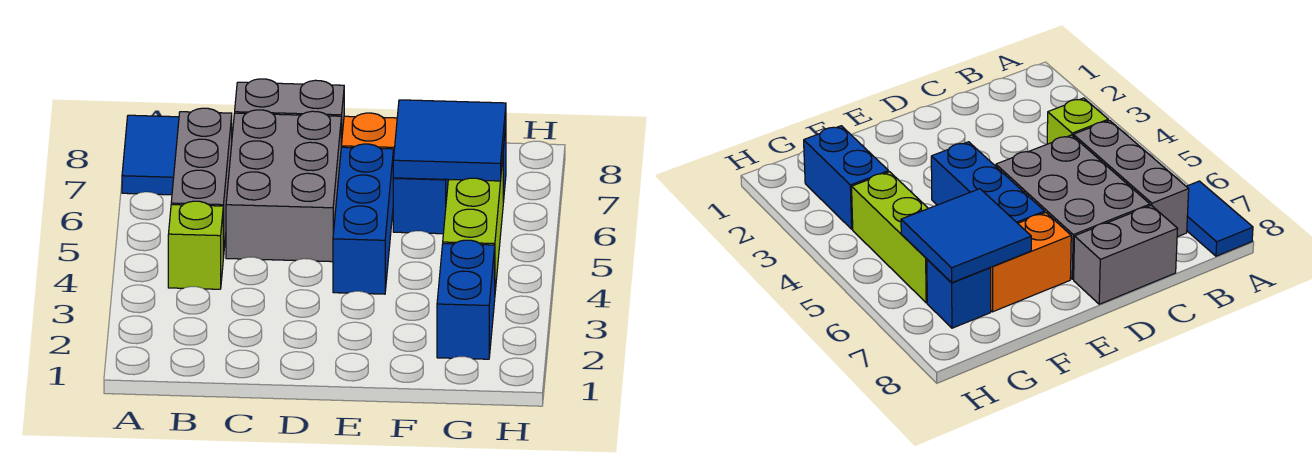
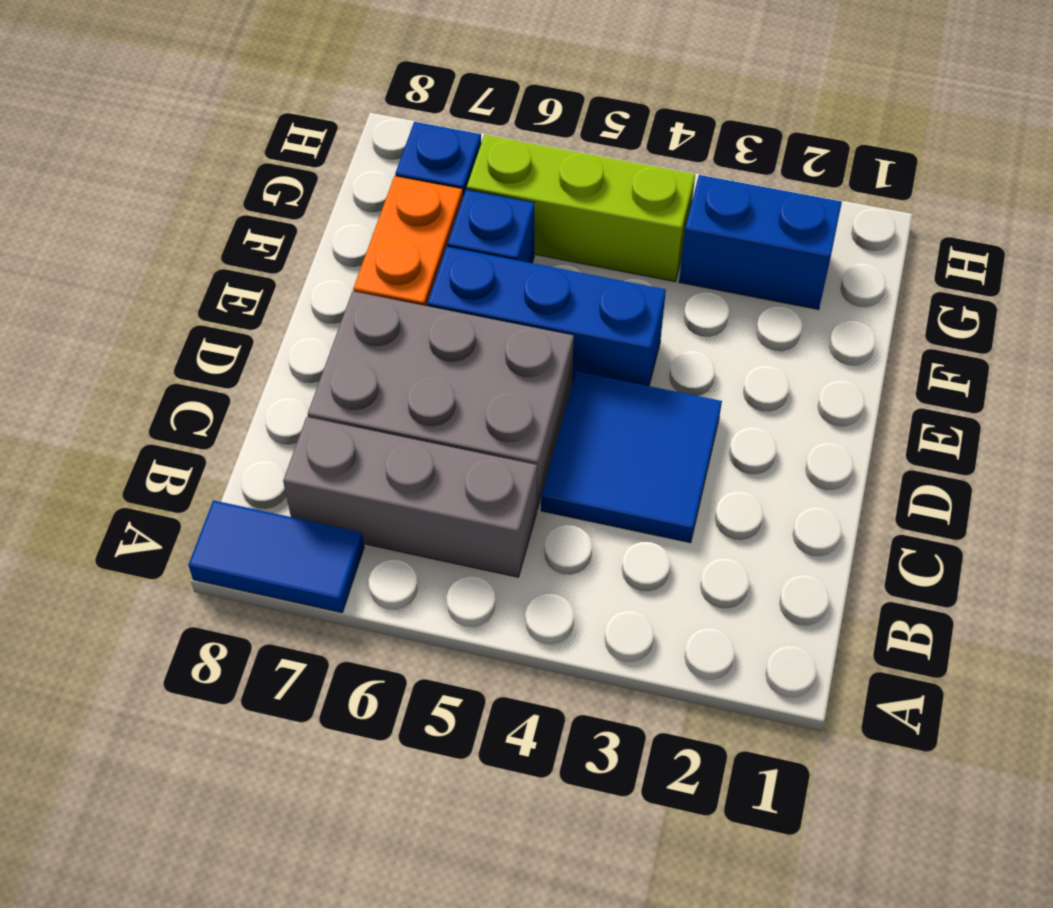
lime brick B4 level 1 -> none
grey brick C8:D8 level 1 -> none
blue tile F6:G7 level 2 -> blue tile C3:D4 level 1

